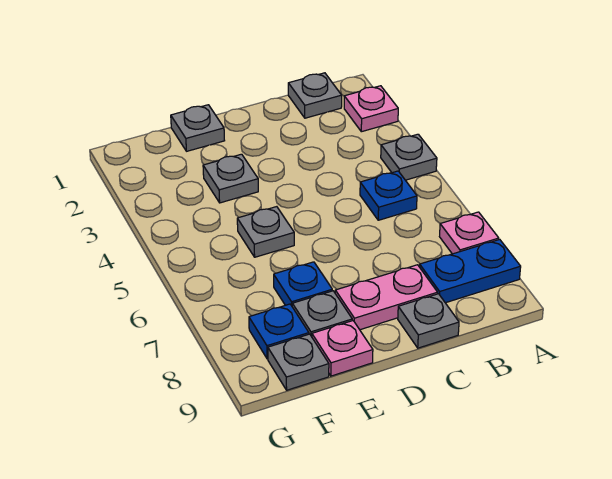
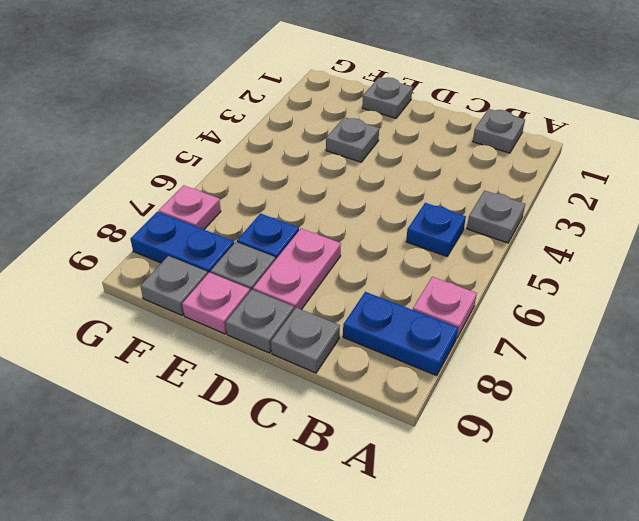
pink plate A2 level 1 -> pink plate G7 level 1
pink plate C8:D8 level 1 -> pink plate D7:D8 level 1
grey plate E5 level 1 -> grey plate D9 level 1
blue plate F8 level 1 -> blue plate F8:G8 level 1

